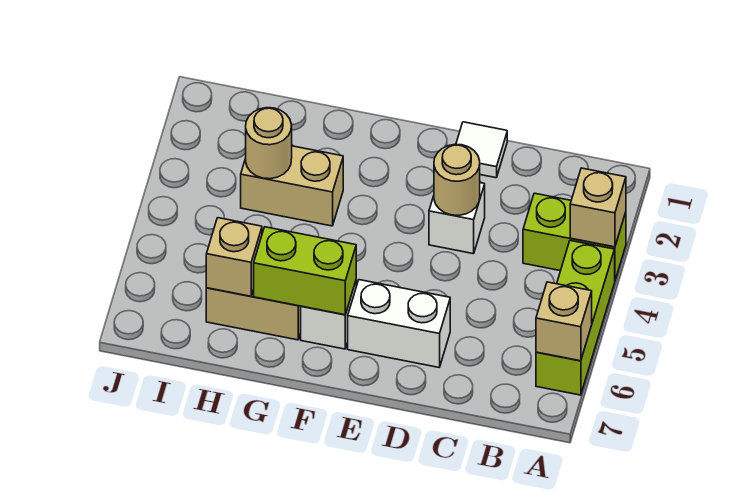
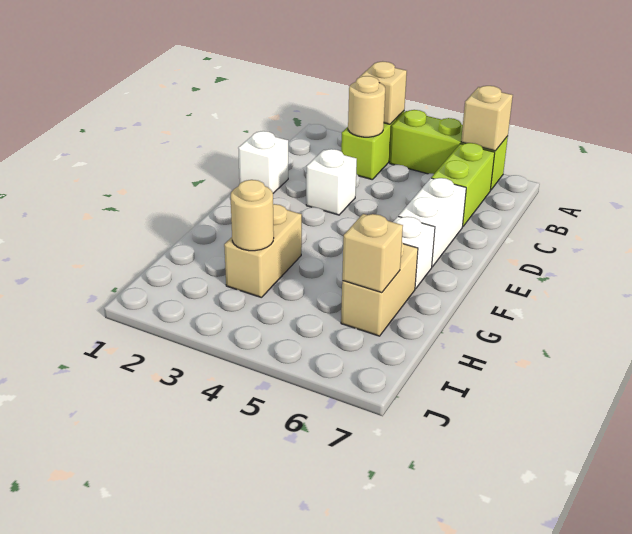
white tile D1 level 1 -> white brick D1 level 1
tan round brick D3 level 2 -> tan round brick B3 level 2
lime brick F6:G6 level 2 -> lime brick B6:C6 level 1

